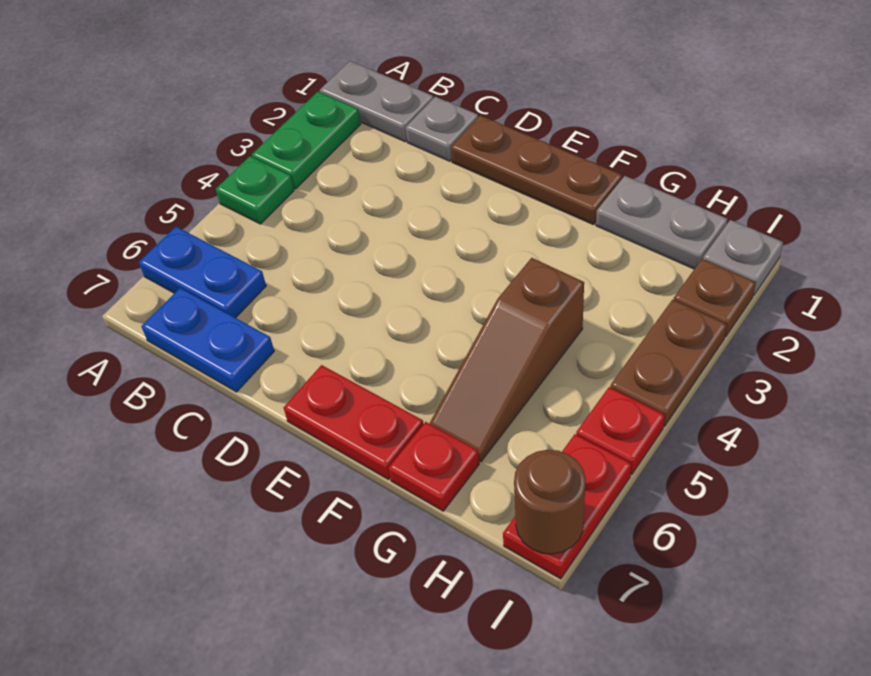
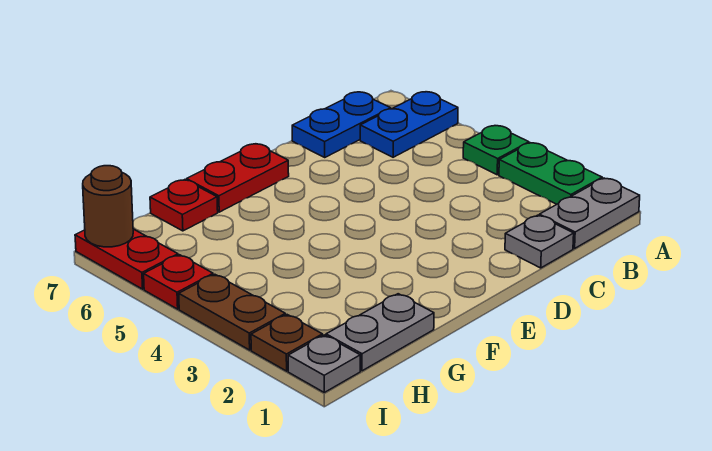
brown plate D1:F1 level 1 -> none
brown slope G4:G6 level 1 top 4 -> none

